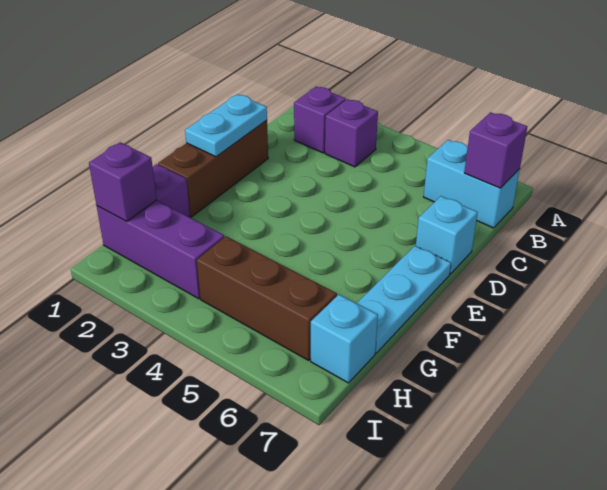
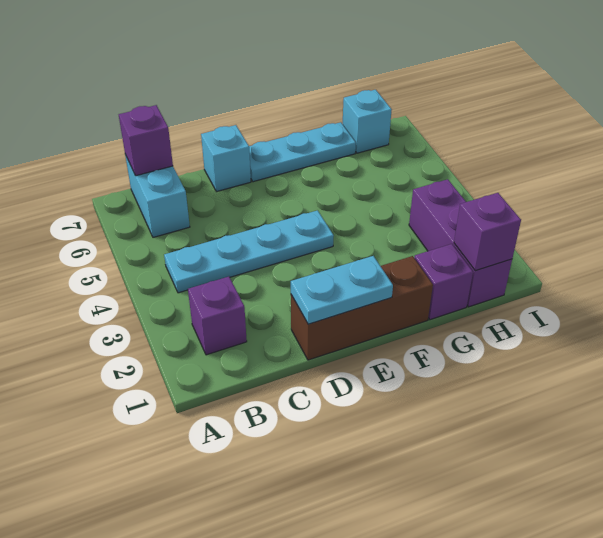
purple brick B3 level 1 -> none
none -> cyan plate B4:E4 level 1
brown brick H4:H6 level 1 -> none

